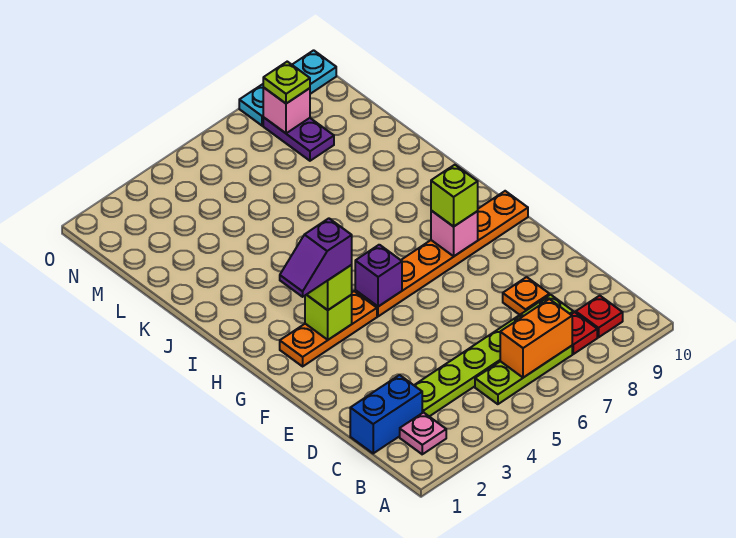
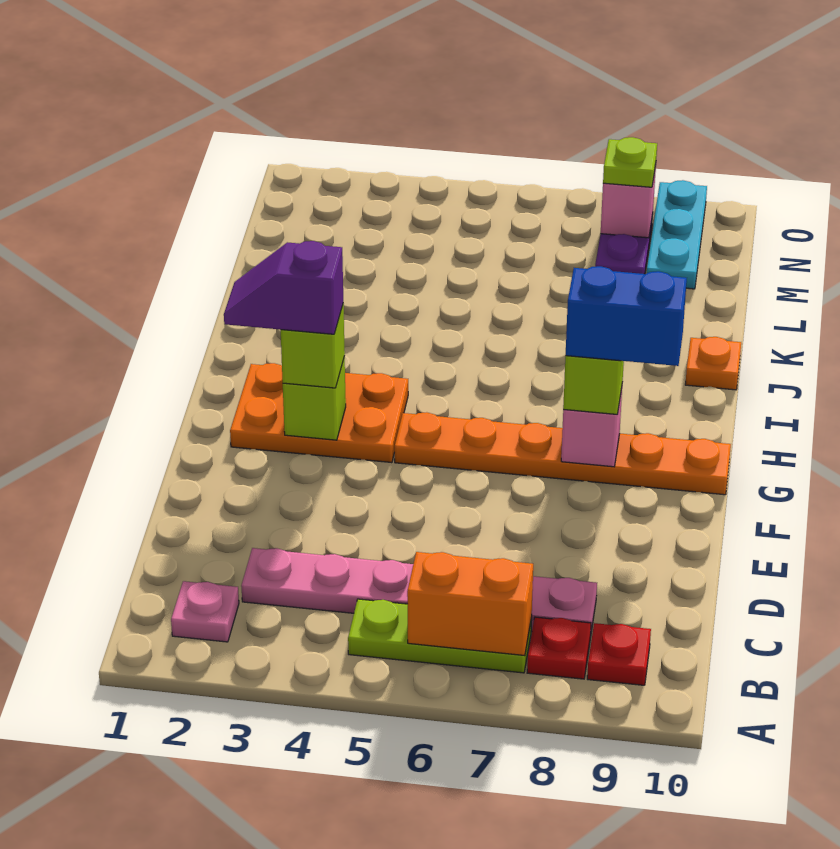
blue brick C1:C2 level 1 -> blue brick G8:G9 level 4
lime plate C3:C8 level 1 -> pink plate C3:C8 level 1
orange plate D8 level 1 -> orange plate J10 level 1
orange plate G2:G4 level 1 -> orange plate G2:H4 level 1
purple brick G5 level 2 -> none
cyan plate O8:O10 level 1 -> cyan plate M9:O9 level 1

